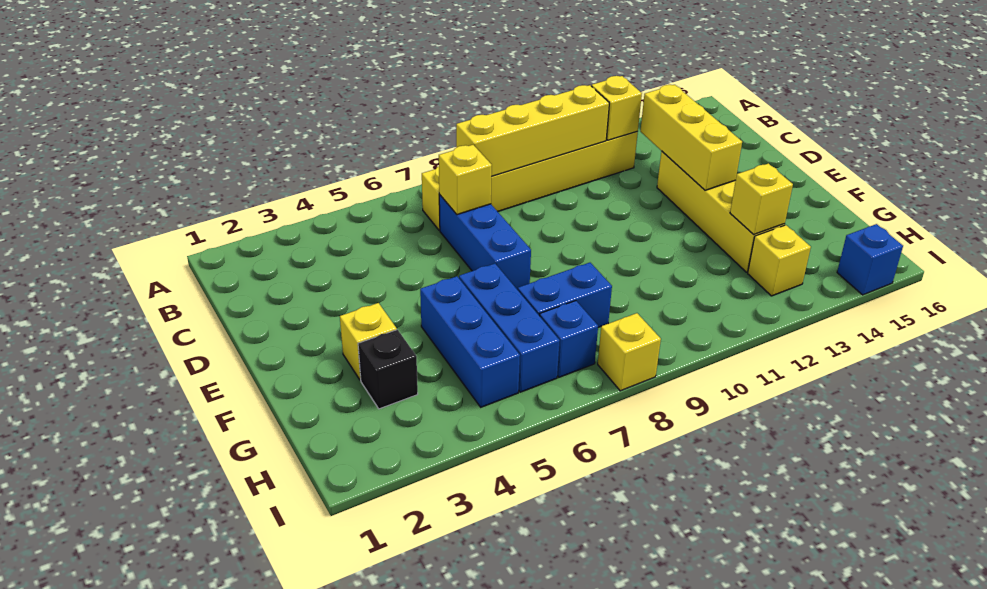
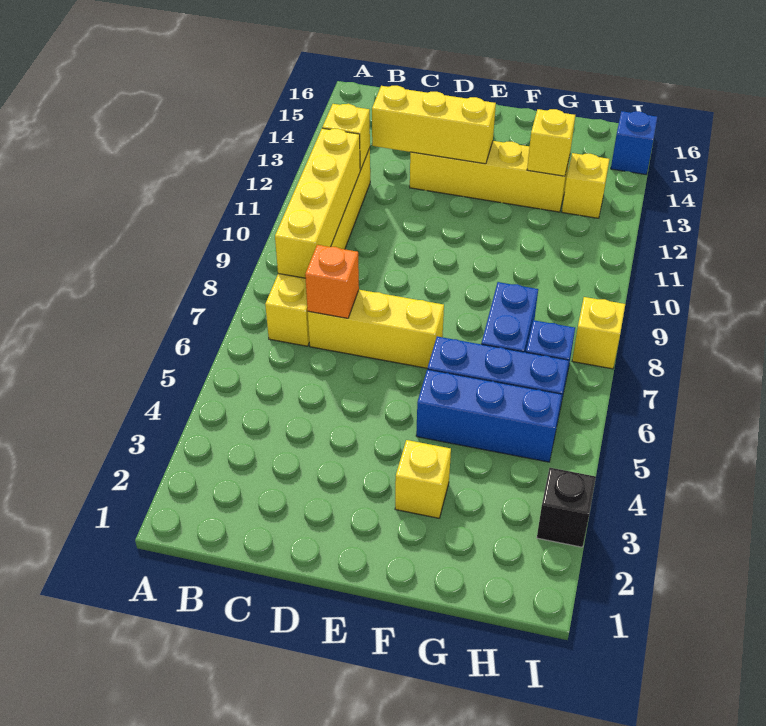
blue brick C7:E7 level 1 -> yellow brick C7:E7 level 1
yellow brick C7 level 2 -> orange brick C7 level 2
black brick G3 level 1 -> black brick I3 level 1

